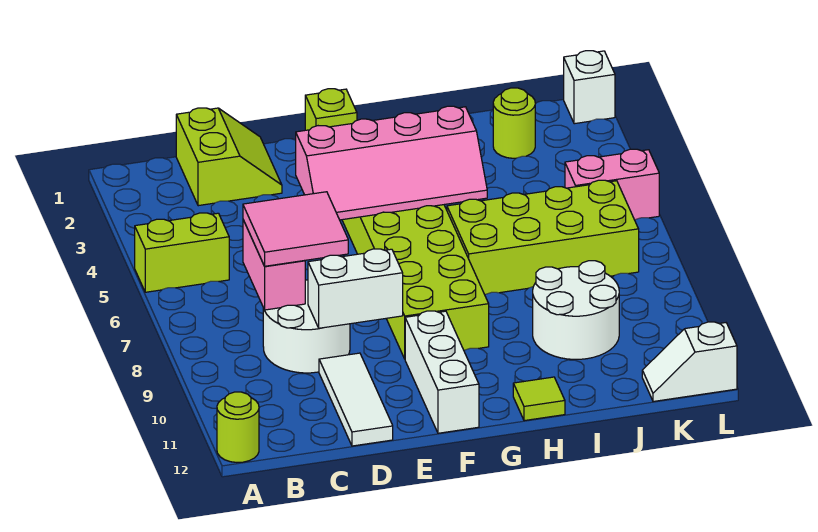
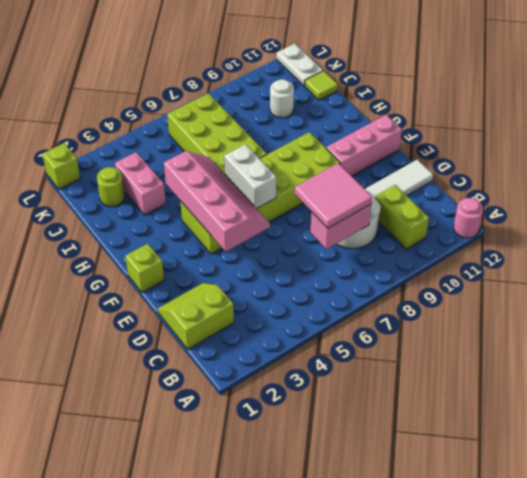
lime brick A5:B5 level 1 -> lime brick B10:C10 level 1
lime round brick A12 level 1 -> pink round brick A12 level 1
white brick D9:E9 level 2 -> white brick F6:G6 level 2
white brick F10:F12 level 1 -> pink brick F10:F12 level 1
lime tile H12 level 1 -> lime tile J12 level 1
white round brick I9:J10 level 1 -> white round brick J10 level 1
pink brick K5:L5 level 1 -> pink brick I3:J3 level 1
white slope K12:L12 level 1 top L -> white plate K12:L12 level 1
white brick L1 level 1 -> lime brick L1 level 1

